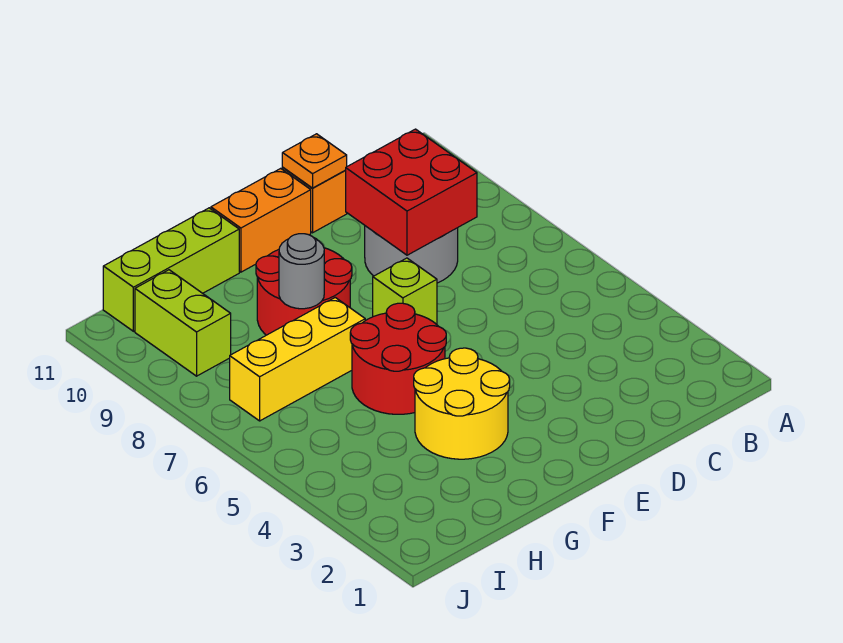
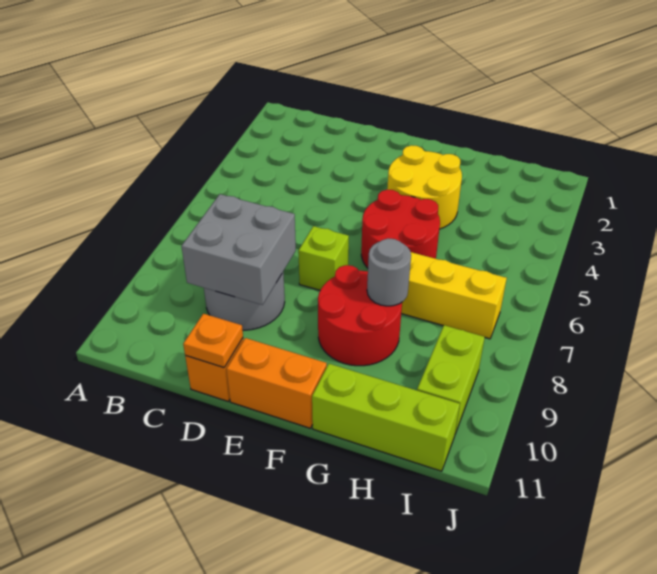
red brick C8:D9 level 2 -> grey brick C8:D9 level 2

